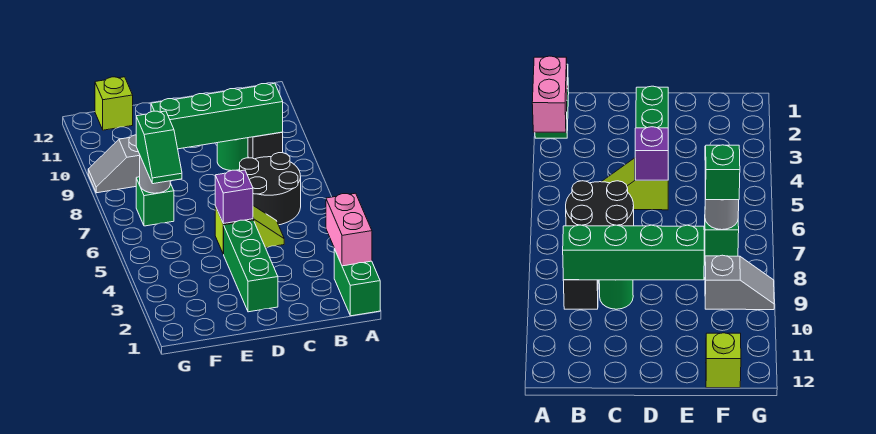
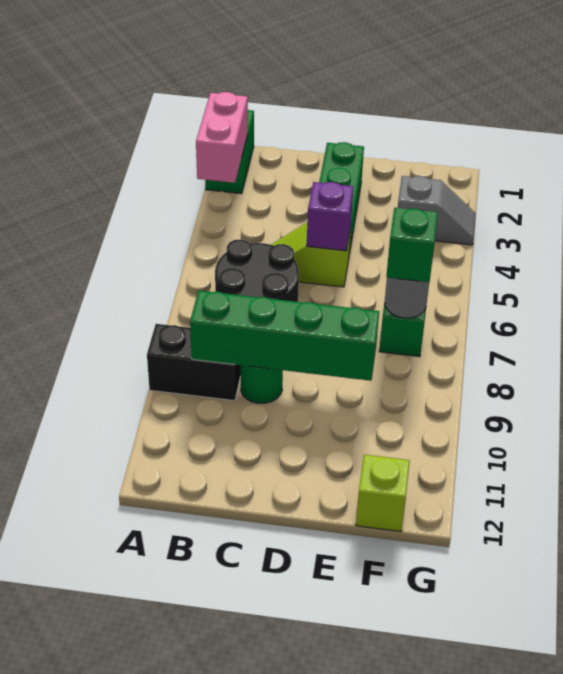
black brick B9 level 1 -> black brick A9:B9 level 1
grey slope F9:G9 level 1 top F -> grey slope F3:G3 level 1 top F

